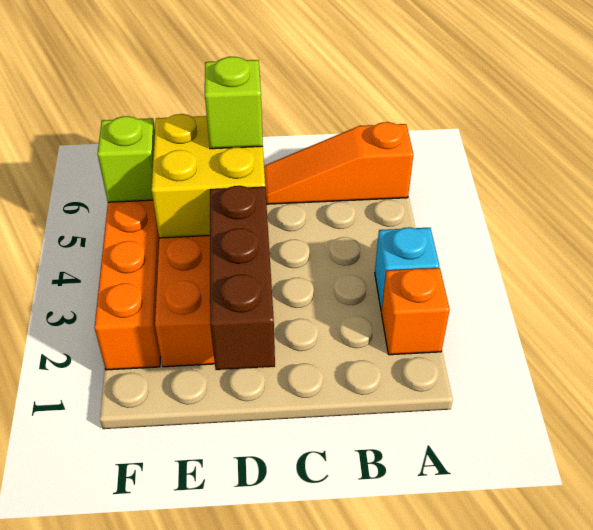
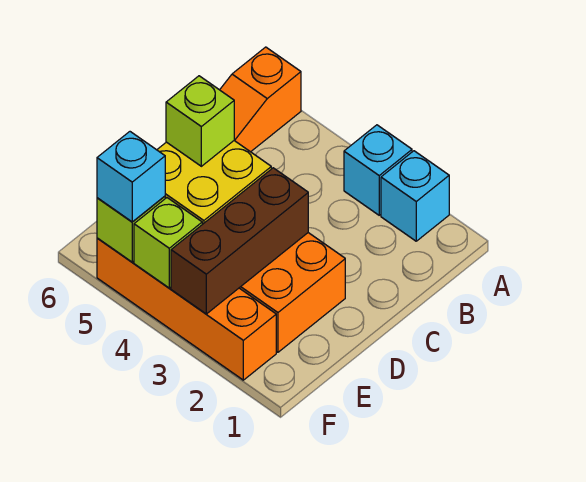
orange brick A2 level 1 -> cyan brick A2 level 1
brown brick D1:D3 level 2 -> brown brick D3:F3 level 2
none -> lime brick F4 level 2
none -> cyan brick F5 level 3

